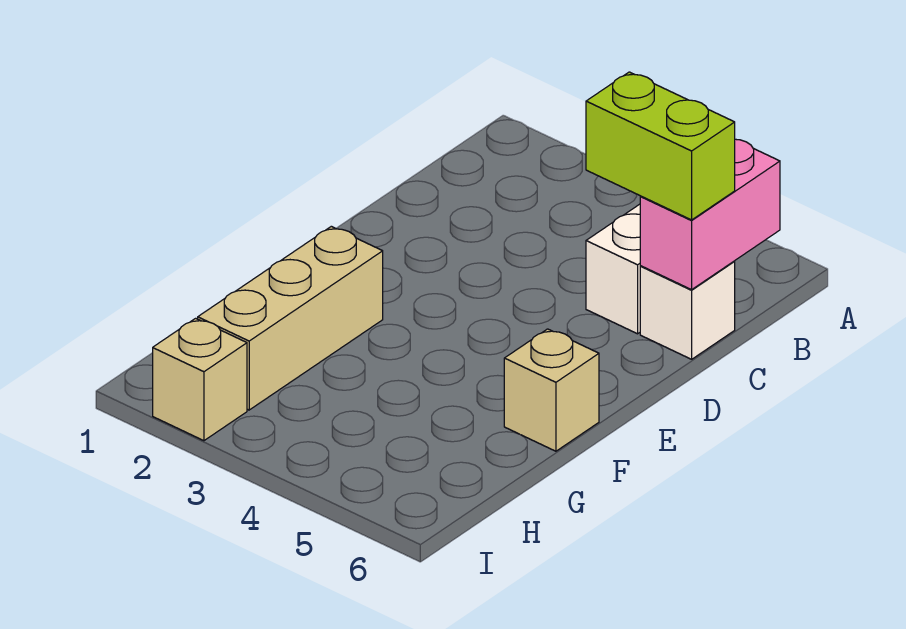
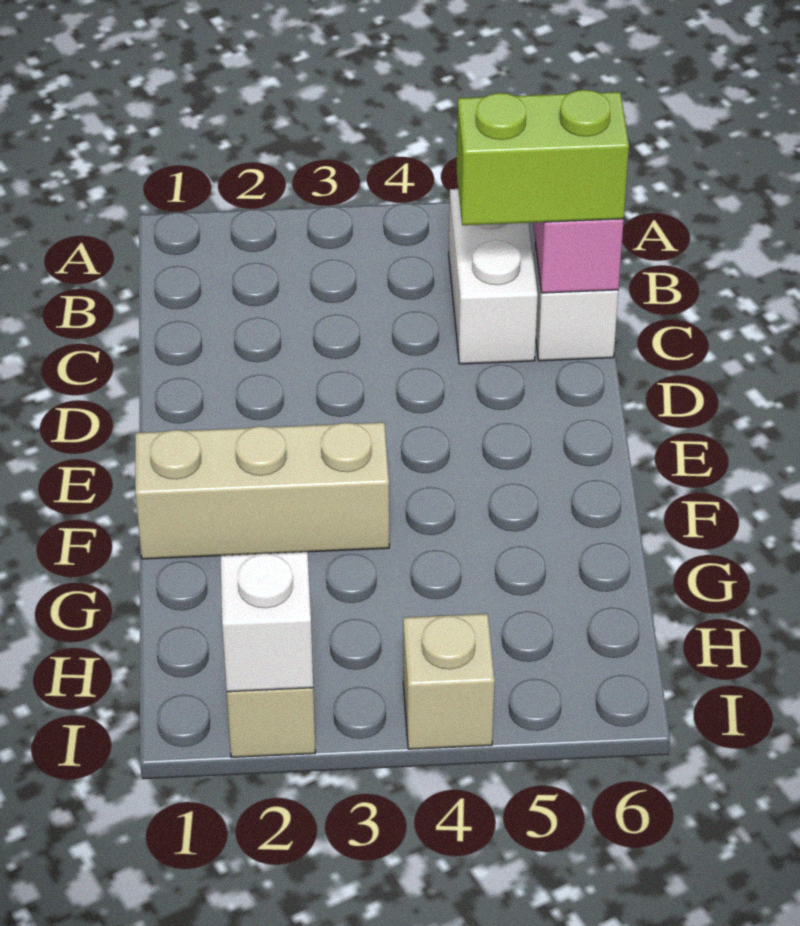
tan brick F2:H2 level 1 -> tan brick F1:F3 level 1
tan brick F6 level 1 -> tan brick I4 level 1
none -> white brick I2 level 2

